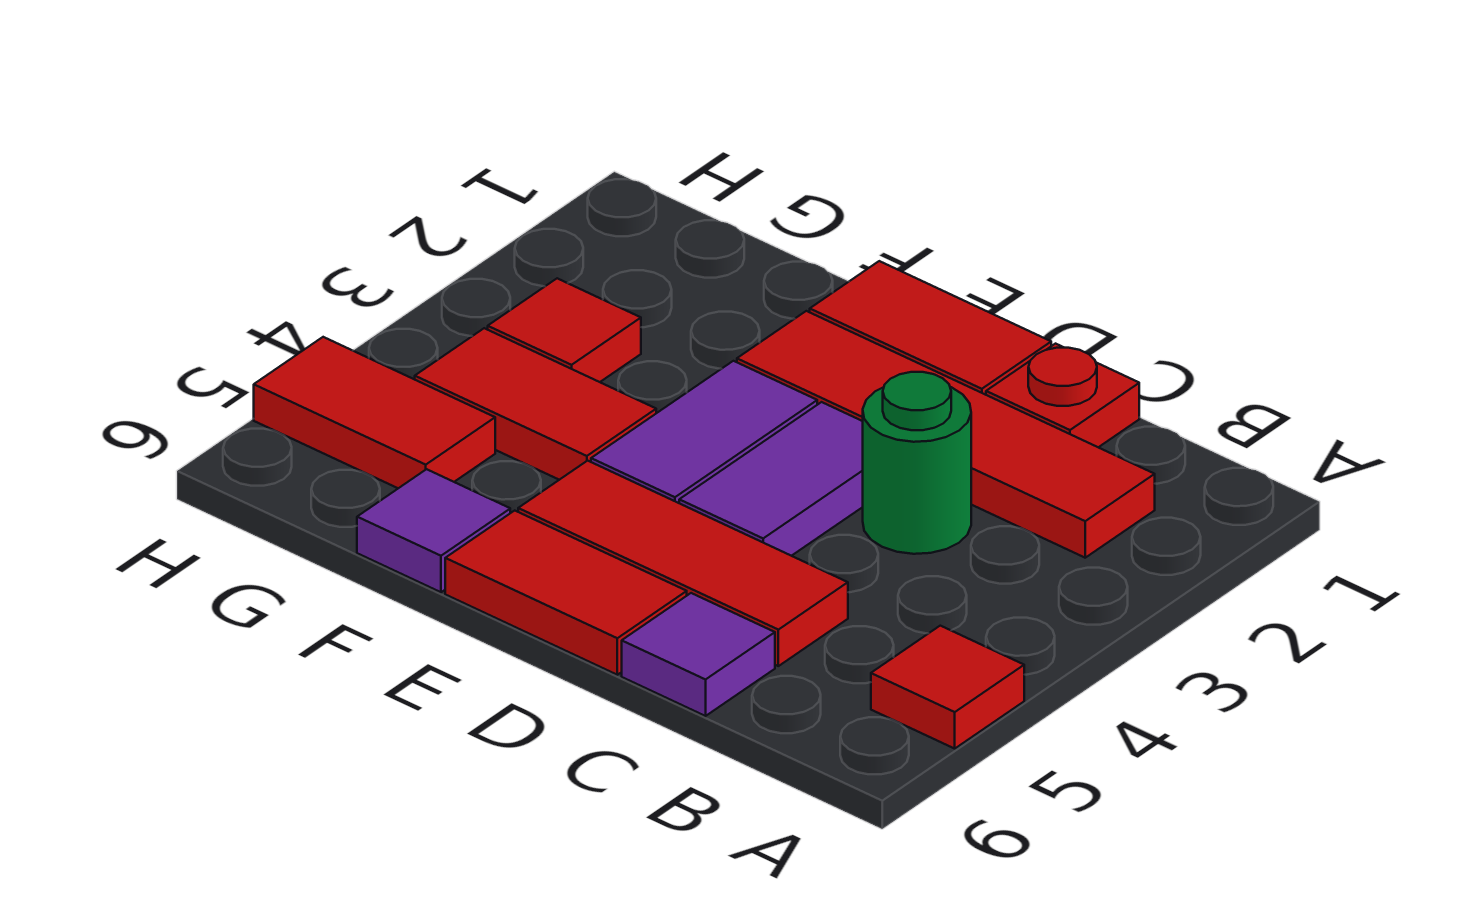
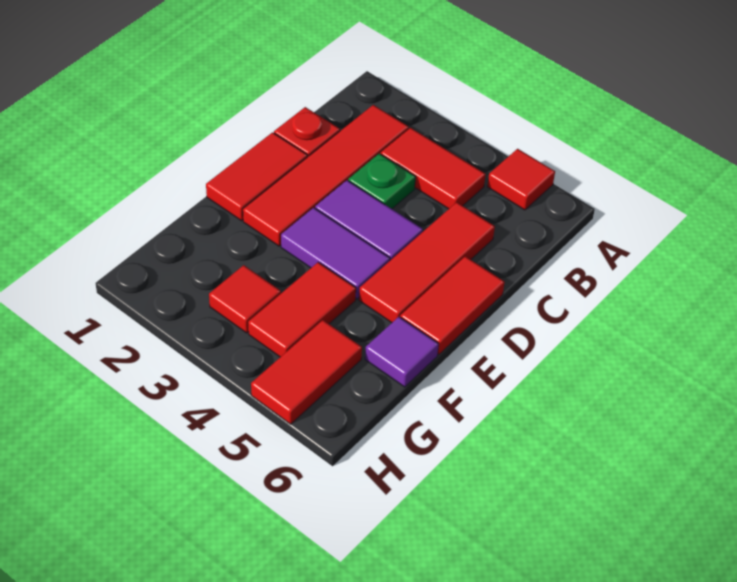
none -> red tile B3:B4 level 1
green round brick C3 level 1 -> green plate C3 level 1
purple tile C6 level 1 -> none

